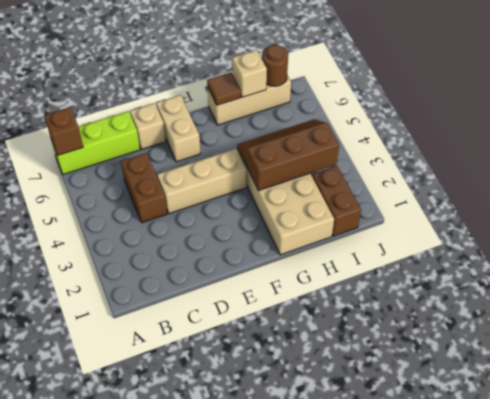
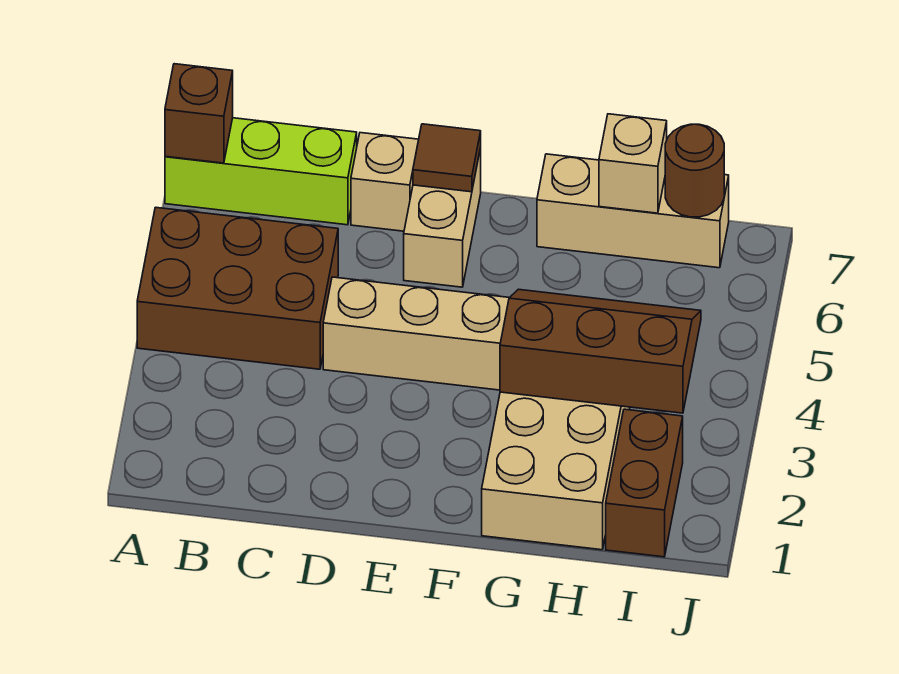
brown brick C4:C5 level 1 -> brown brick A4:C5 level 1
brown tile G7 level 2 -> brown tile E7 level 2

